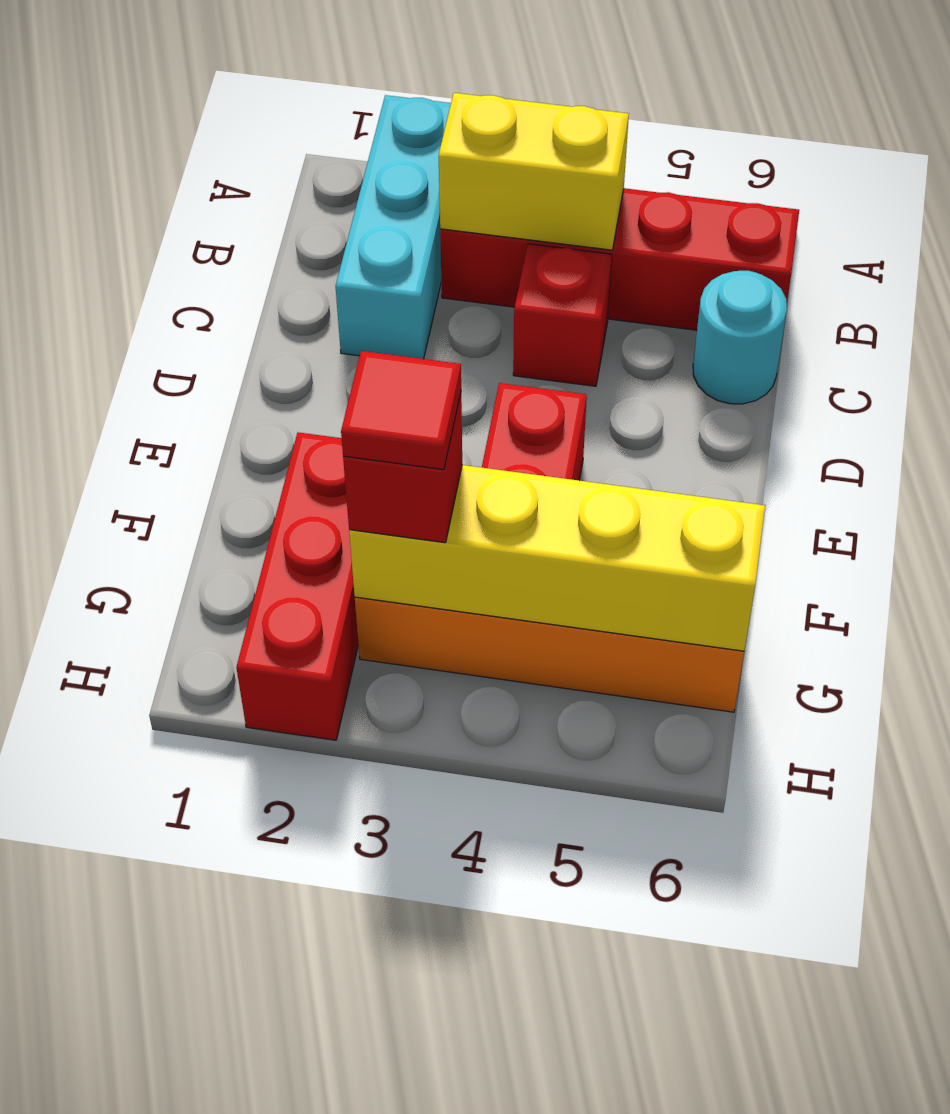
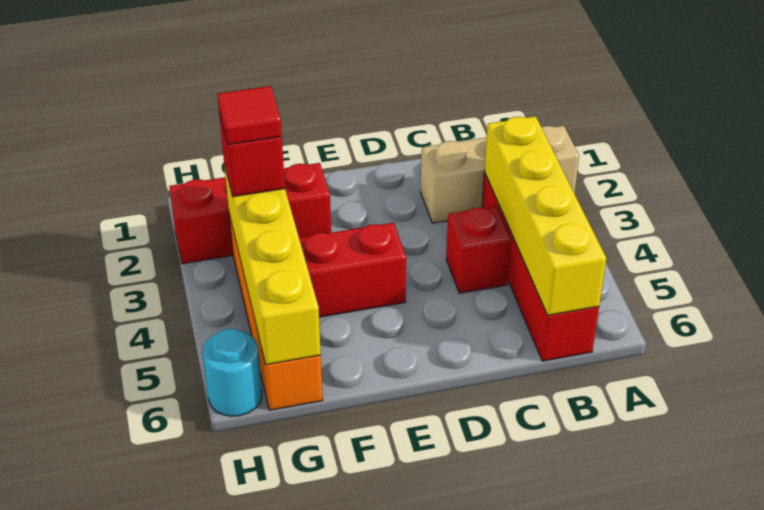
cyan brick A2:C2 level 1 -> tan brick A2:C2 level 1
yellow brick B3:B4 level 2 -> yellow brick B3:B6 level 2
cyan round brick C6 level 1 -> cyan round brick H6 level 1

